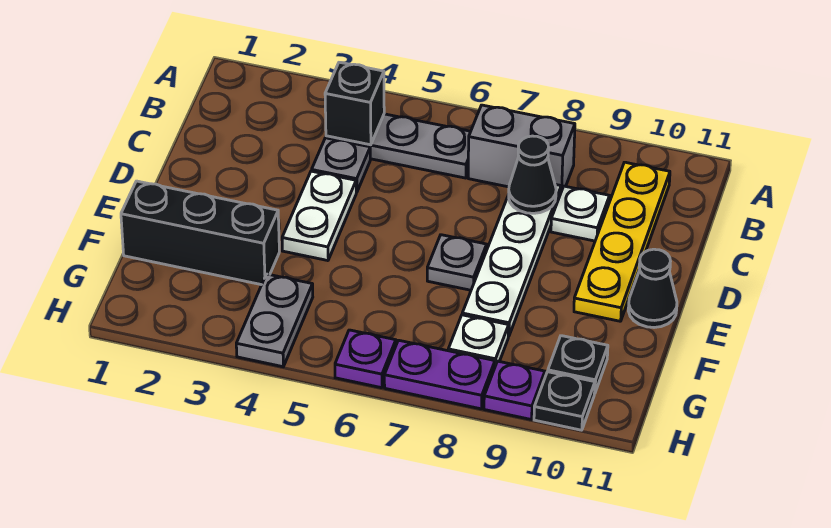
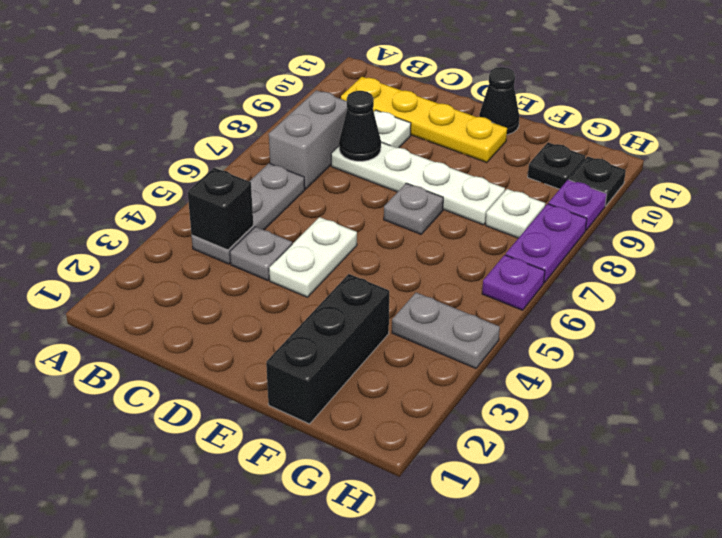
white plate D4:E4 level 1 -> white plate D4:D5 level 1

